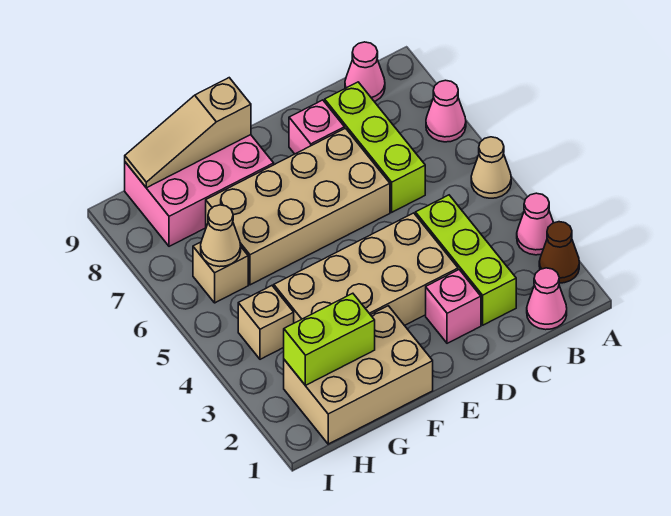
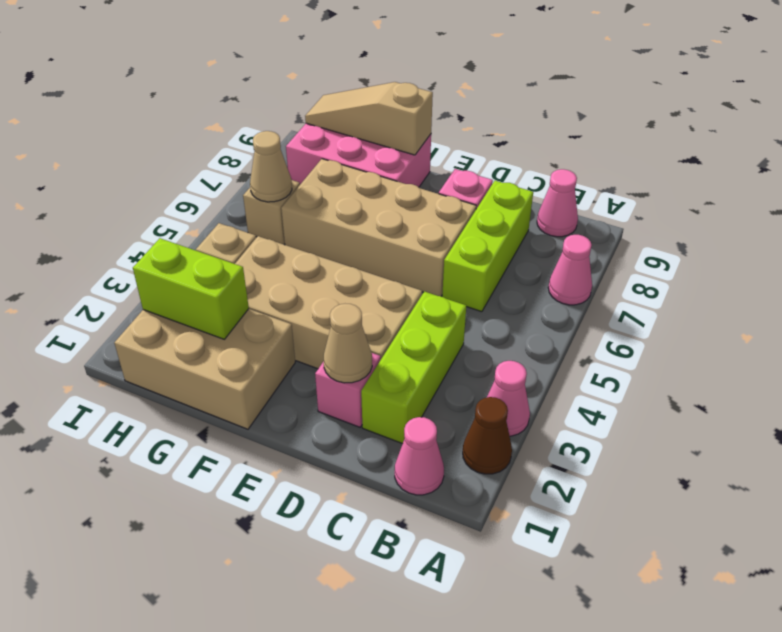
tan cone A5 level 1 -> tan cone D2 level 2

